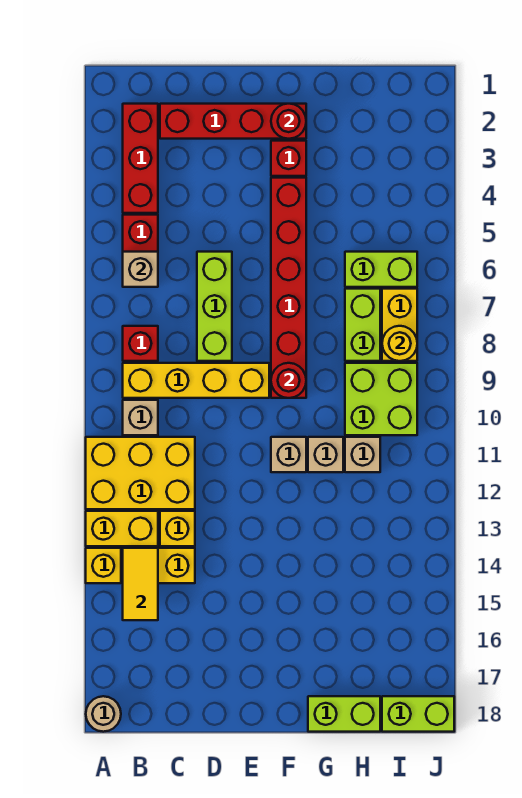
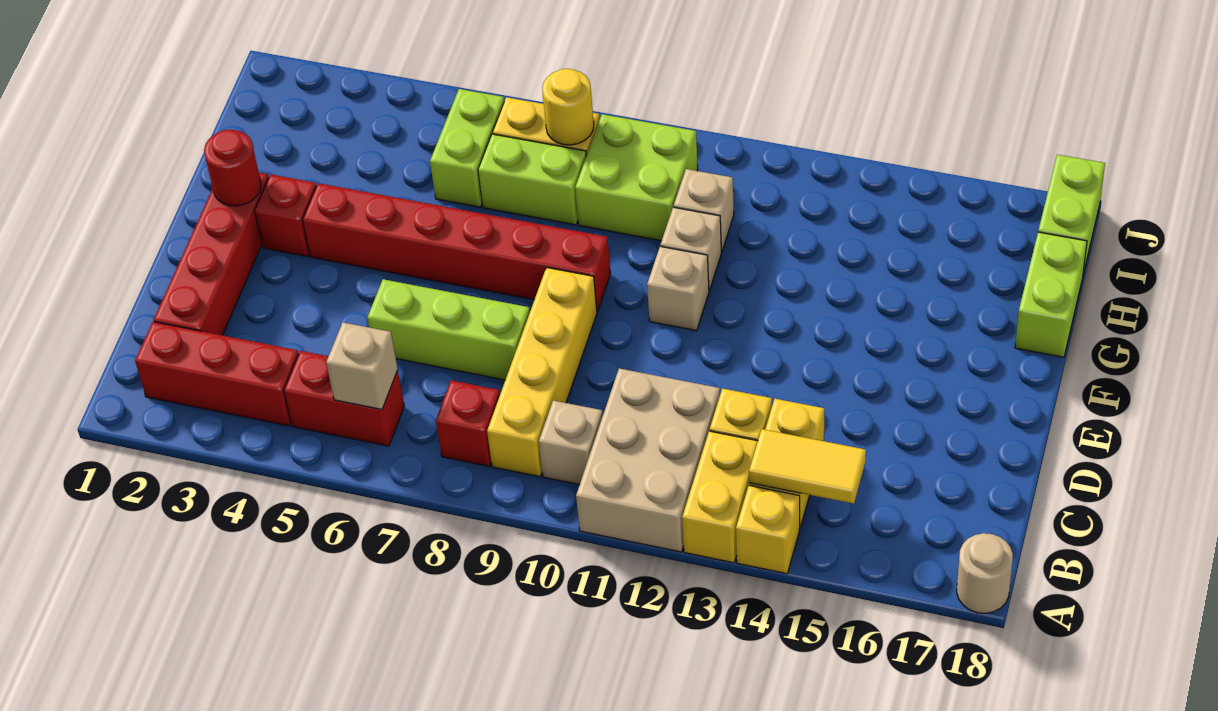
yellow brick A11:C12 level 1 -> tan brick A11:C12 level 1
red round brick F9 level 2 -> none

